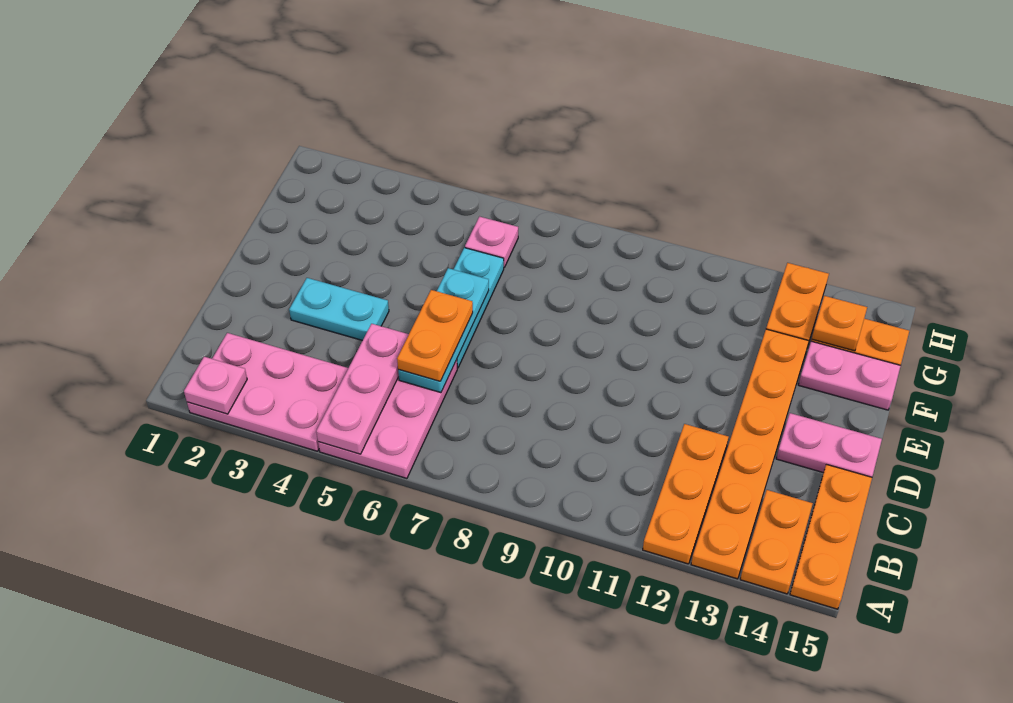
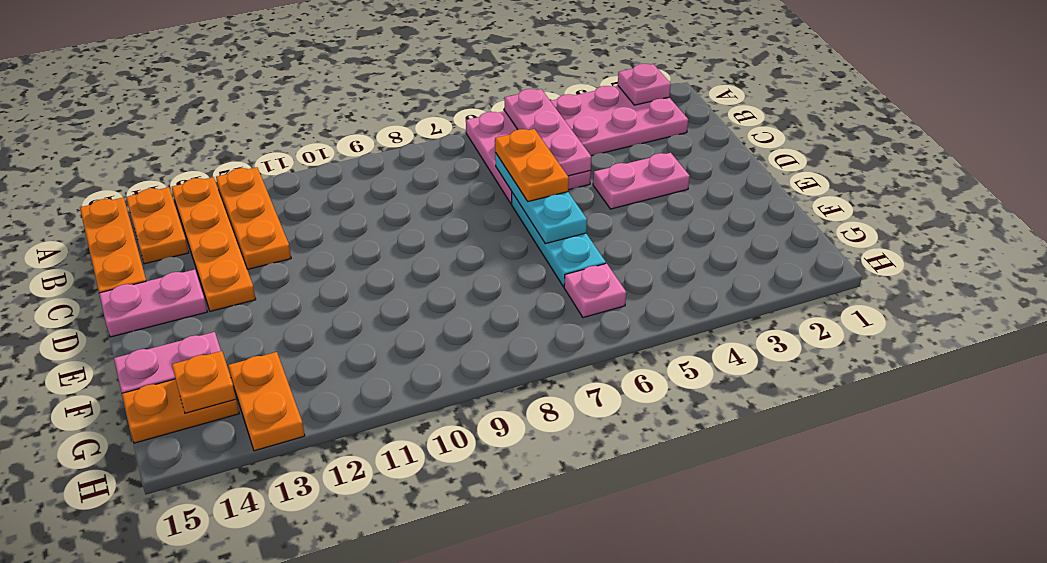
orange plate A13:F13 level 1 -> orange plate A13:D13 level 1
cyan plate D3:D4 level 1 -> pink plate D3:D4 level 1

